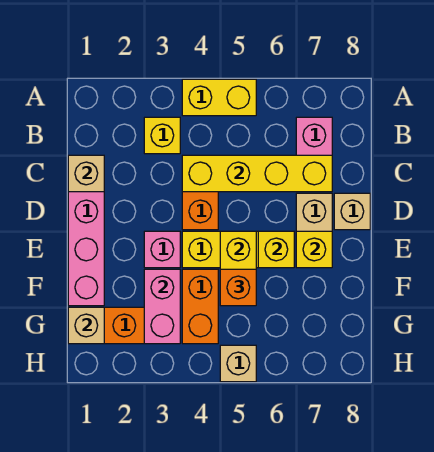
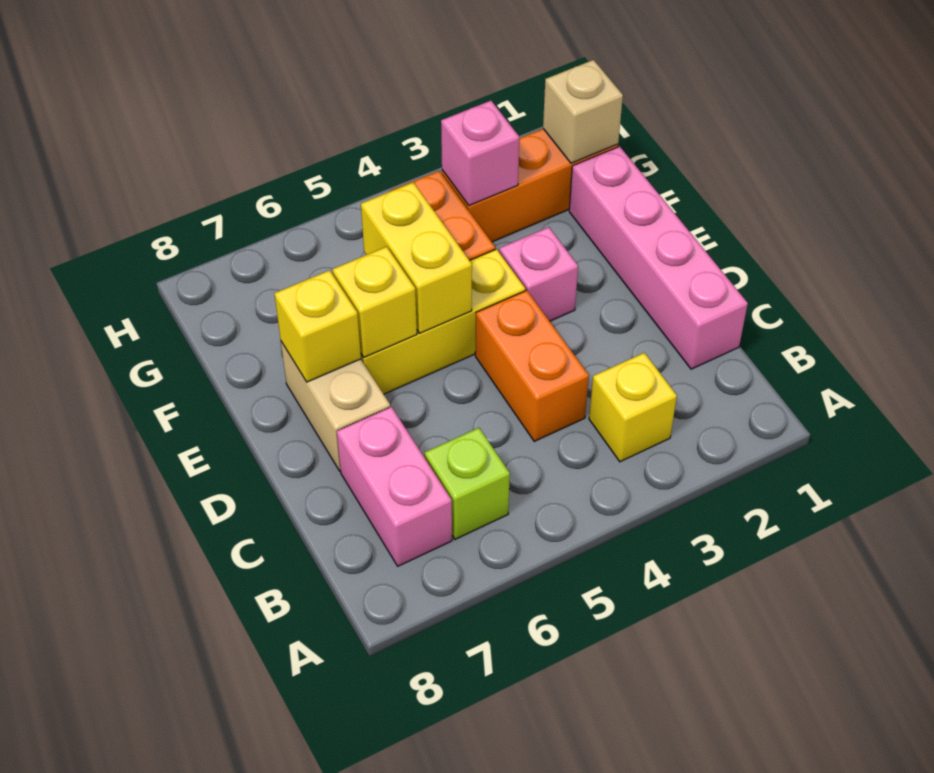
yellow brick A4:A5 level 1 -> none
none -> lime brick B6 level 1
tan brick C1 level 2 -> none
yellow brick C4:C7 level 2 -> none
tan brick D8 level 1 -> none
pink brick F3:G3 level 2 -> pink brick G3 level 2
orange brick F5 level 3 -> none
tan brick H5 level 1 -> none

